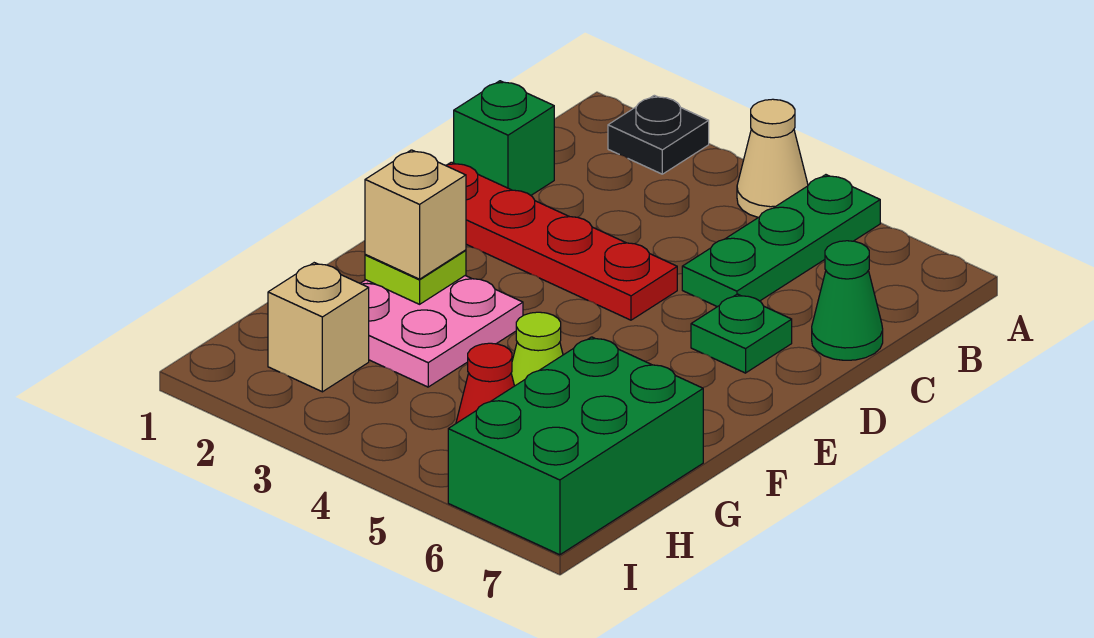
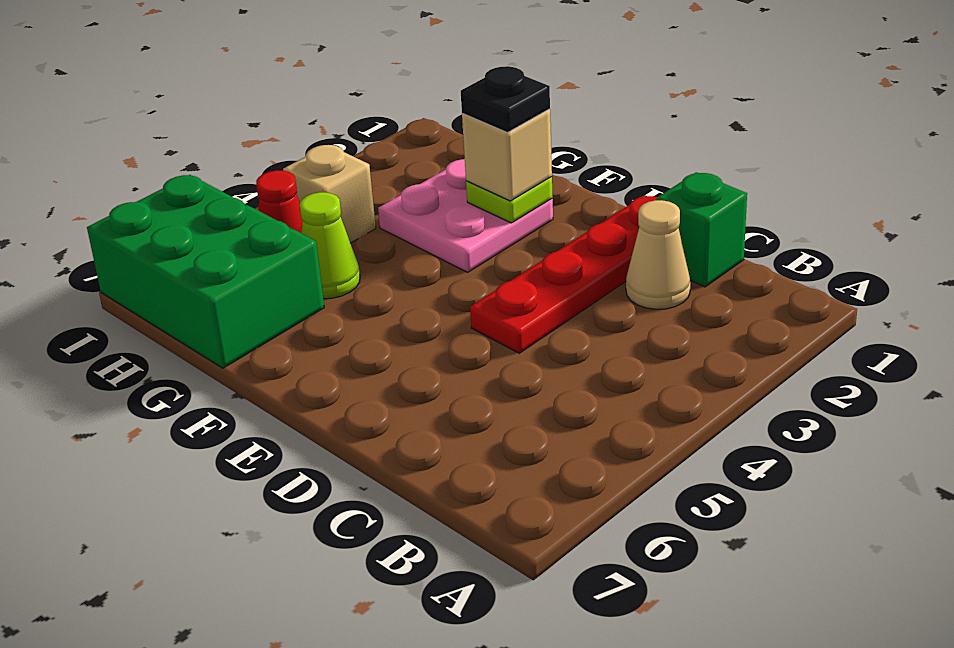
black plate A2 level 1 -> black plate F2 level 4
tan cone A4 level 1 -> tan cone C2 level 1
green plate A5:C5 level 1 -> none
green cone C7 level 1 -> none
green plate D6 level 1 -> none
tan brick H2 level 1 -> tan brick H4 level 1

